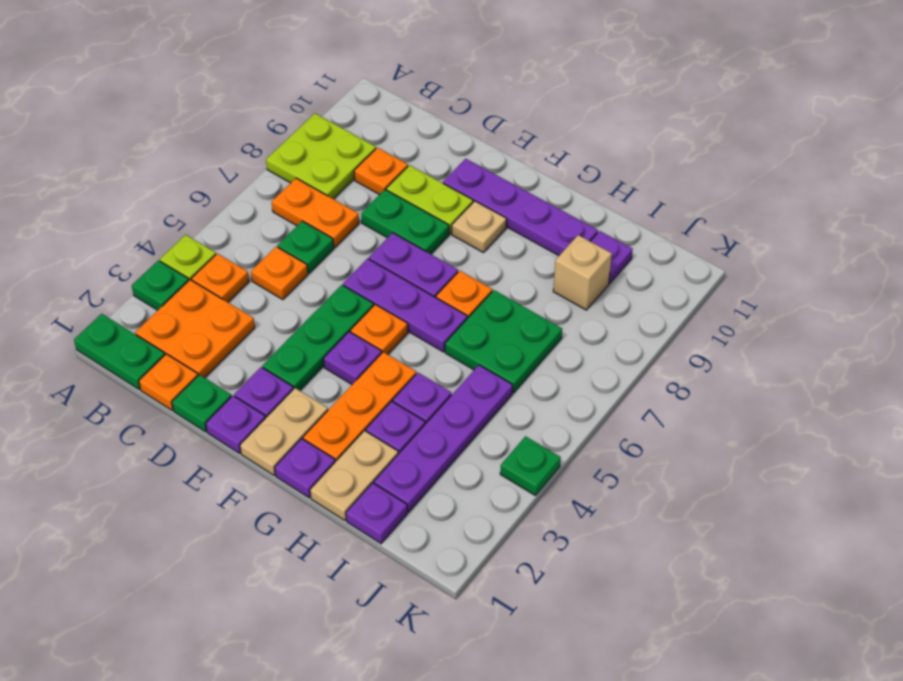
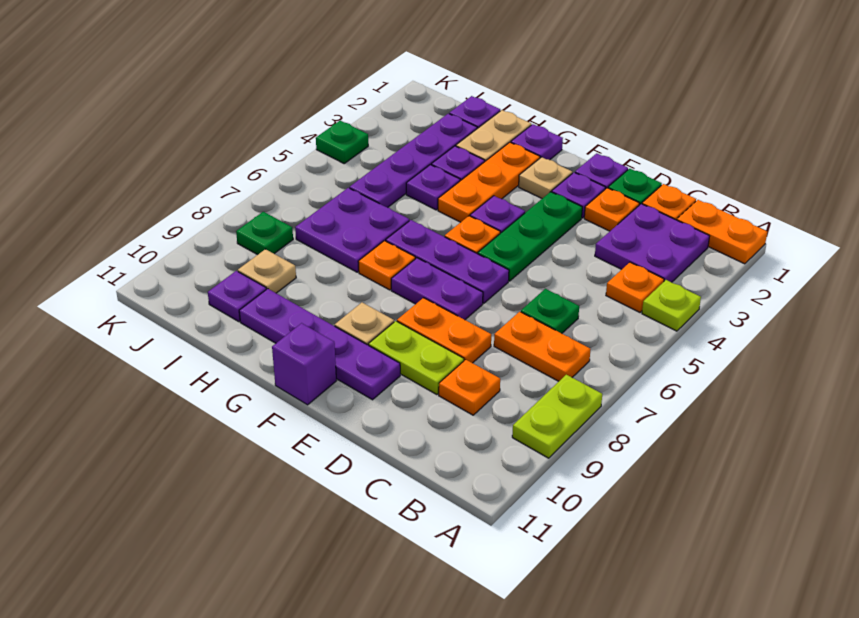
green plate A1:B1 level 1 -> orange plate A1:B1 level 1
green plate A3 level 1 -> green plate J8 level 1
lime plate A8:B9 level 1 -> lime plate A8:A9 level 1
orange plate B2:C3 level 1 -> purple plate B2:C3 level 1
orange plate C5 level 1 -> orange plate D2 level 1
green plate D8:E8 level 1 -> orange plate D8:E8 level 1
tan plate F1:F2 level 1 -> tan plate F2 level 1
none -> purple brick F11 level 1
green plate H6:I7 level 1 -> purple plate H6:I7 level 1
tan brick I9 level 1 -> tan plate I9 level 1

